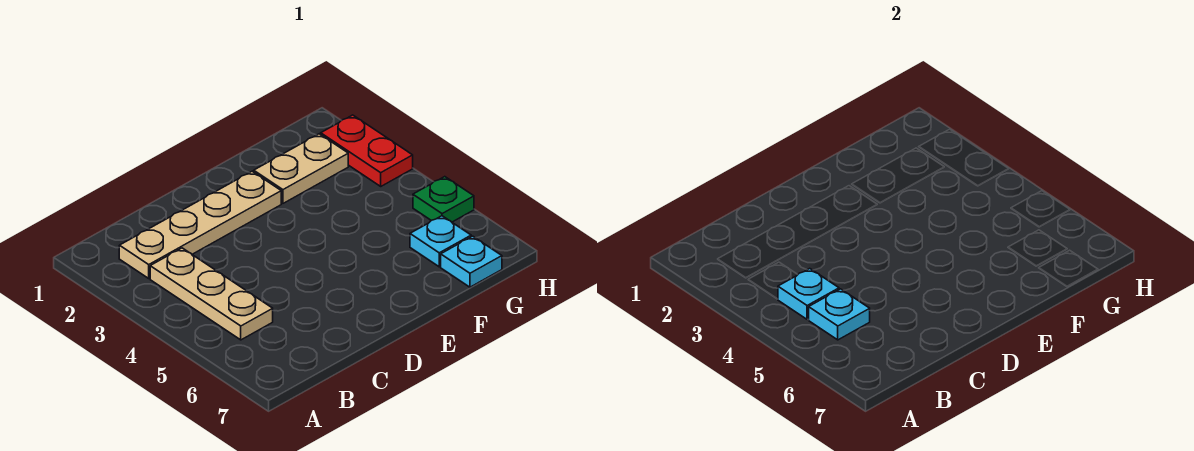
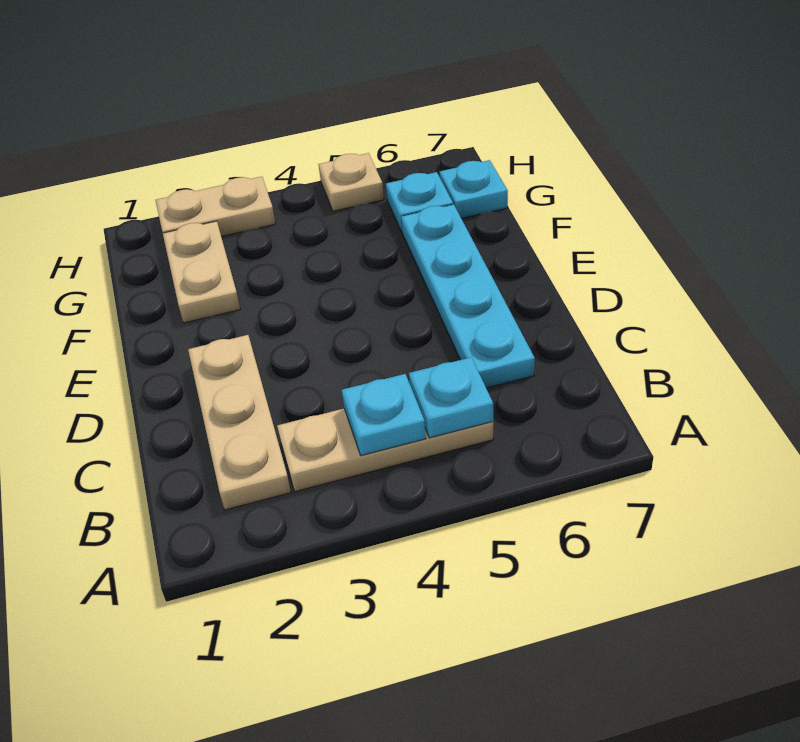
tan plate B2:E2 level 1 -> tan plate B2:D2 level 1
none -> cyan plate C6:F6 level 1
red plate H2:H3 level 1 -> tan plate H2:H3 level 1
green plate H5 level 1 -> tan plate H5 level 1

